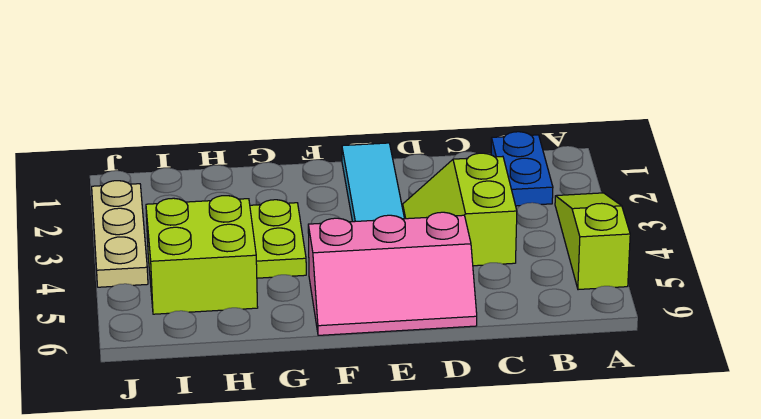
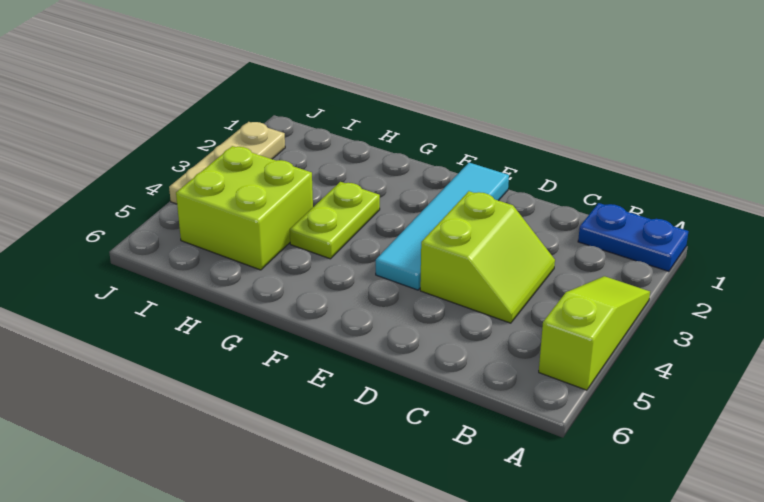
blue plate B1:B2 level 1 -> blue plate A1:B1 level 1
lime slope C3:D4 level 1 top C -> lime slope C3:D4 level 1 top D
pink slope D5:F6 level 1 top 5 -> none

